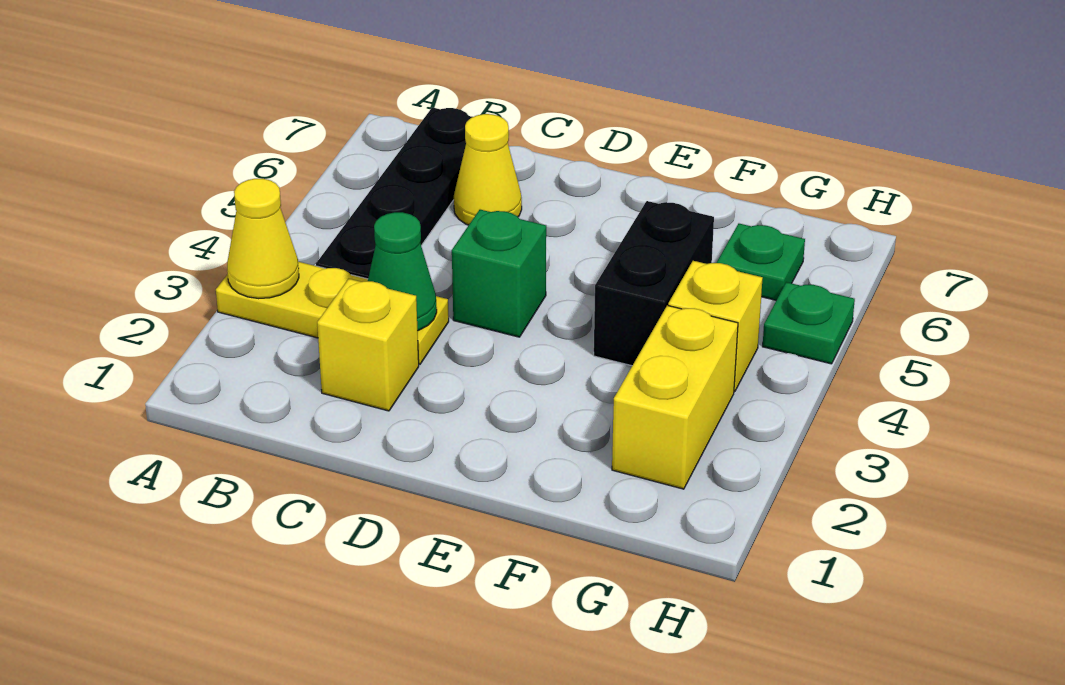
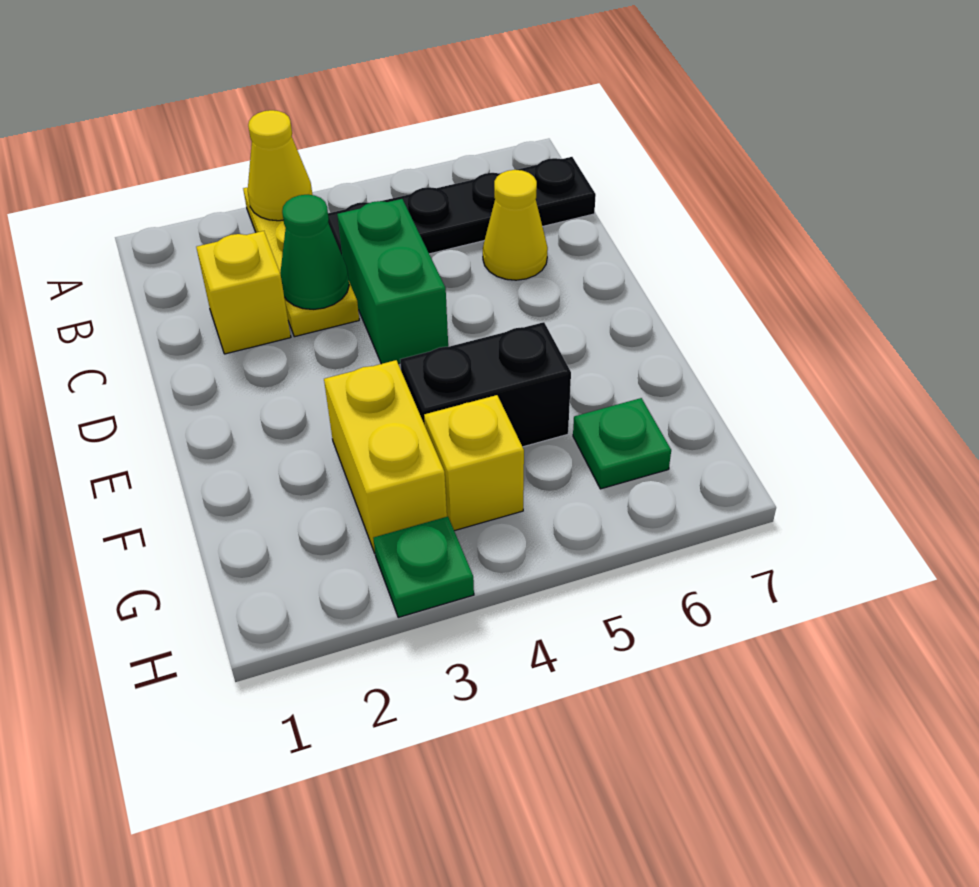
green brick D4 level 1 -> green brick C4:D4 level 1
yellow brick G2:G3 level 1 -> yellow brick F3:G3 level 1
green plate H5 level 1 -> green plate H3 level 1

